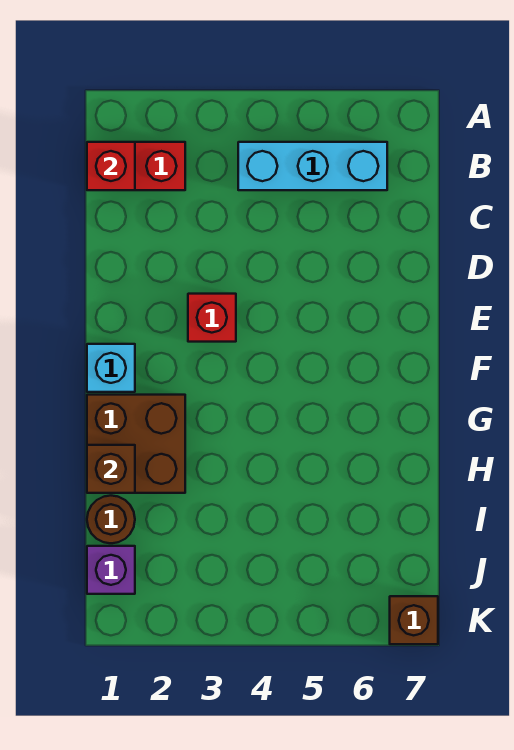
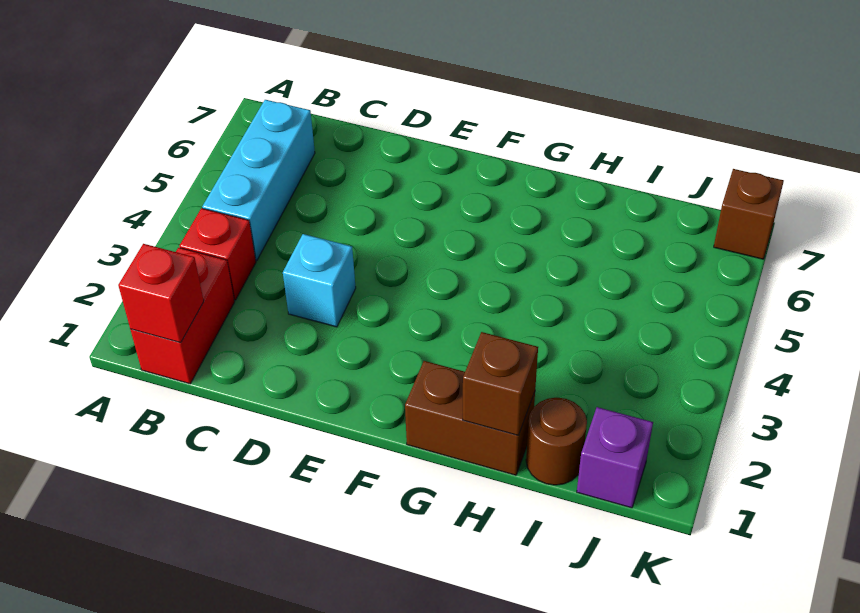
red brick E3 level 1 -> red brick B3 level 1
cyan brick F1 level 1 -> cyan brick D3 level 1
brown brick G1:H2 level 1 -> brown brick G1:H1 level 1

